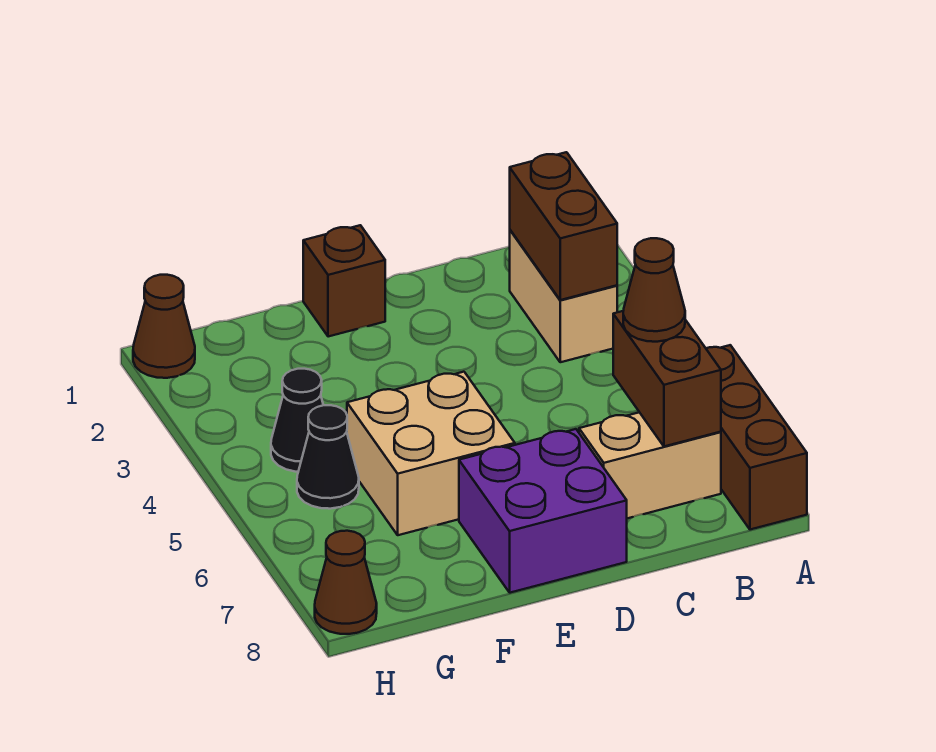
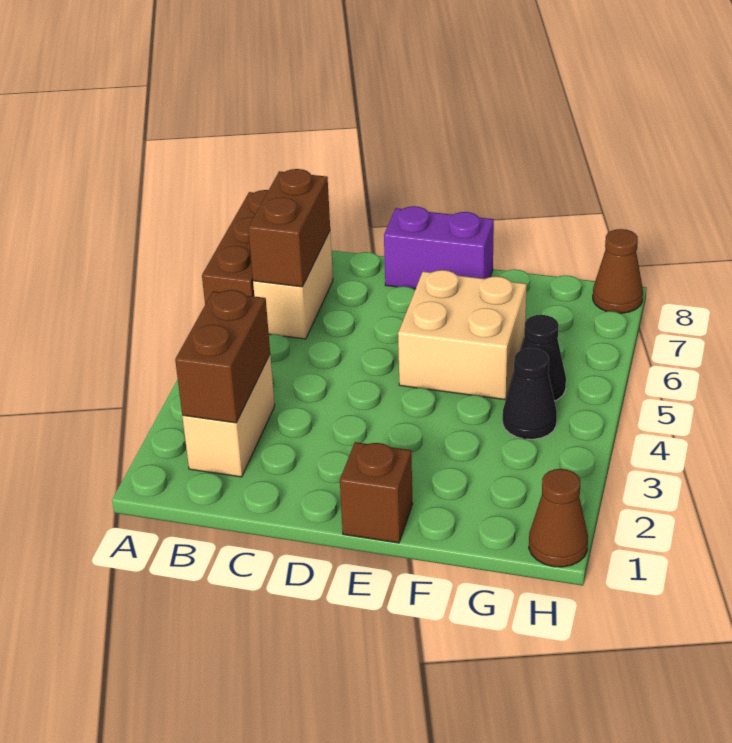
brown cone B6 level 3 -> none
tan brick B7:C7 level 1 -> tan brick B6:B7 level 1
purple brick D7:E8 level 1 -> purple brick D8:E8 level 1

